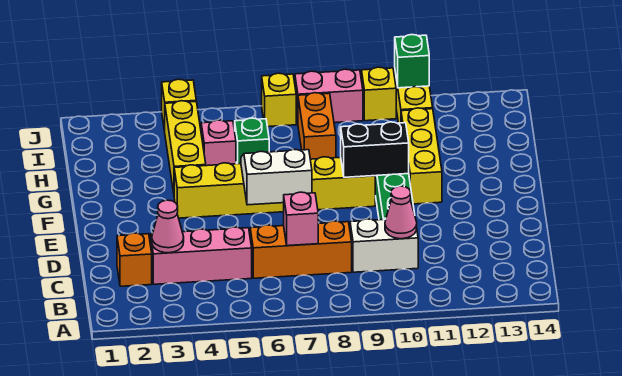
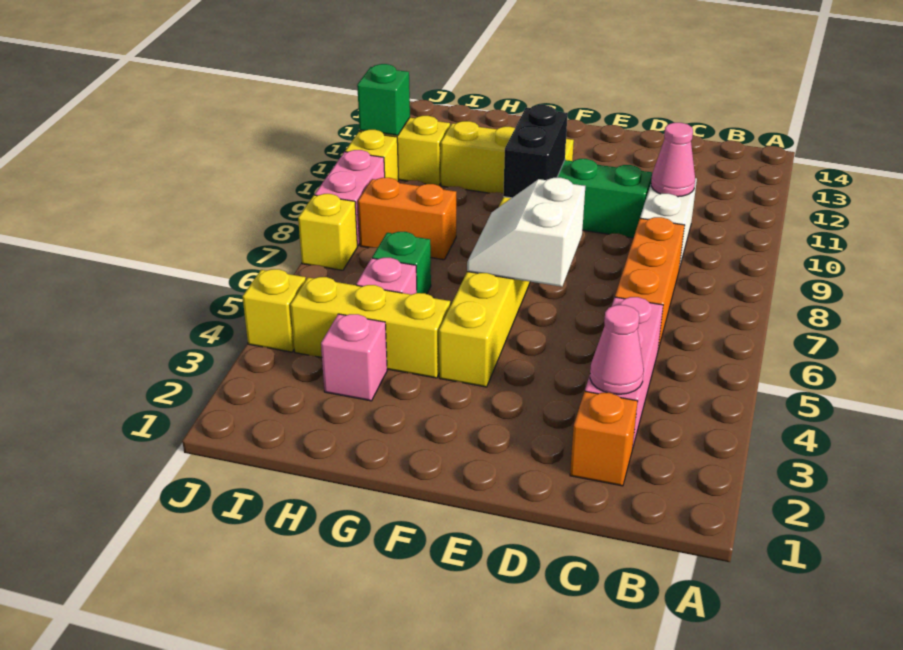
pink brick C7 level 2 -> pink brick H3 level 1

